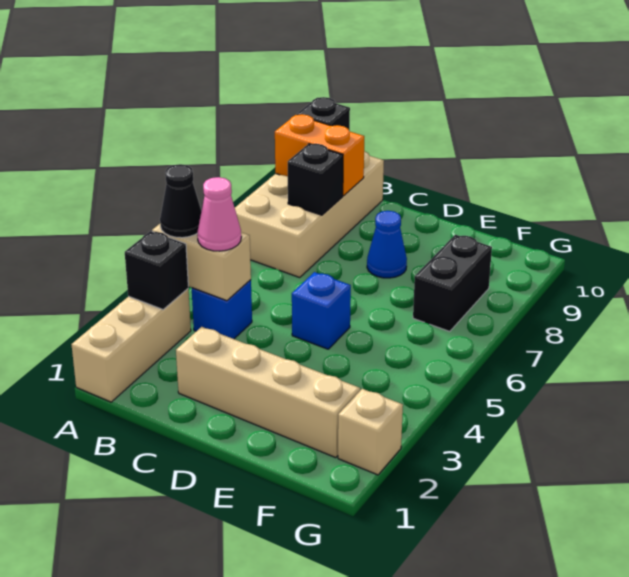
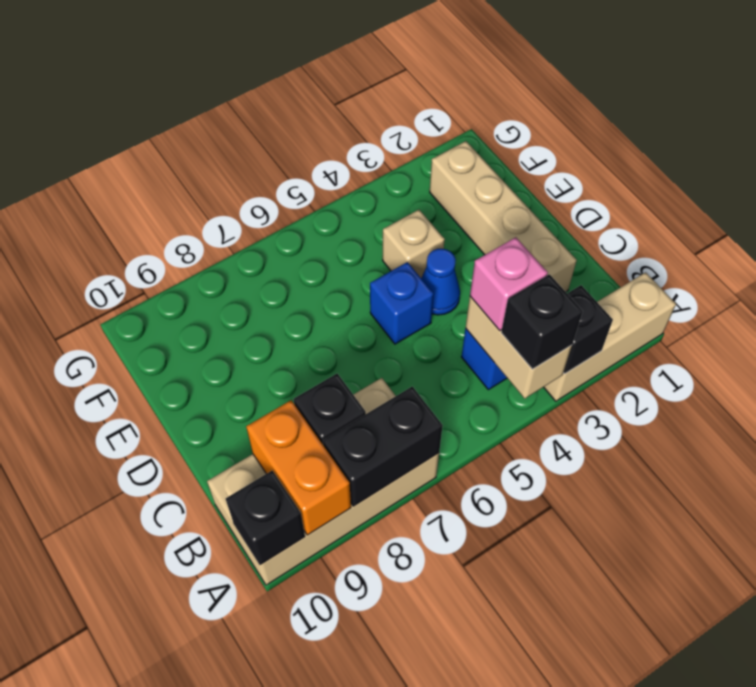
black cone A4 level 3 -> black brick A4 level 3
pink cone B4 level 3 -> pink brick B4 level 3
blue cone D8 level 1 -> blue cone D4 level 1
black brick F7:F8 level 1 -> black brick A7:A8 level 2
tan brick G2 level 1 -> tan brick E4 level 1

